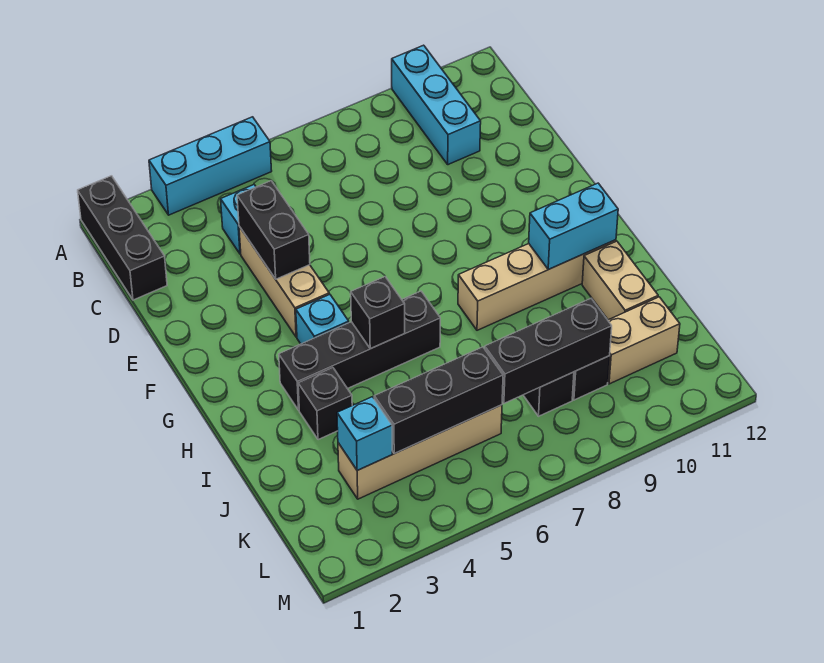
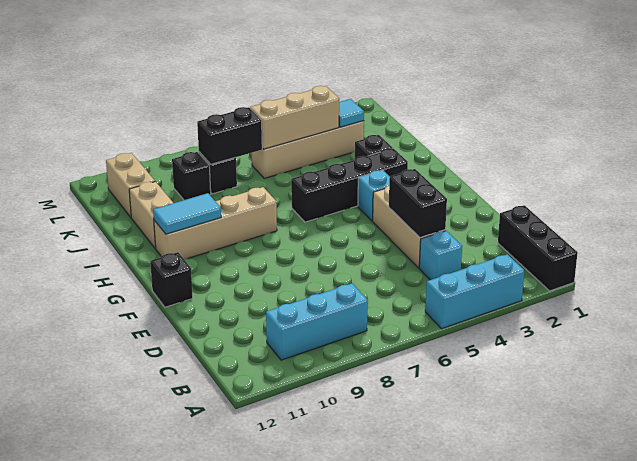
cyan brick A10:C10 level 1 -> cyan brick B8:B10 level 1
black brick H5 level 2 -> black brick F12 level 1
cyan brick H10:H11 level 2 -> cyan tile H10:H11 level 2
cyan brick K3 level 2 -> cyan tile K3 level 2
black brick K4:K6 level 2 -> tan brick K4:K6 level 2
black brick K7:K9 level 2 -> black brick K7:K8 level 2
tan brick K10:K11 level 1 -> tan brick K11:L11 level 1

